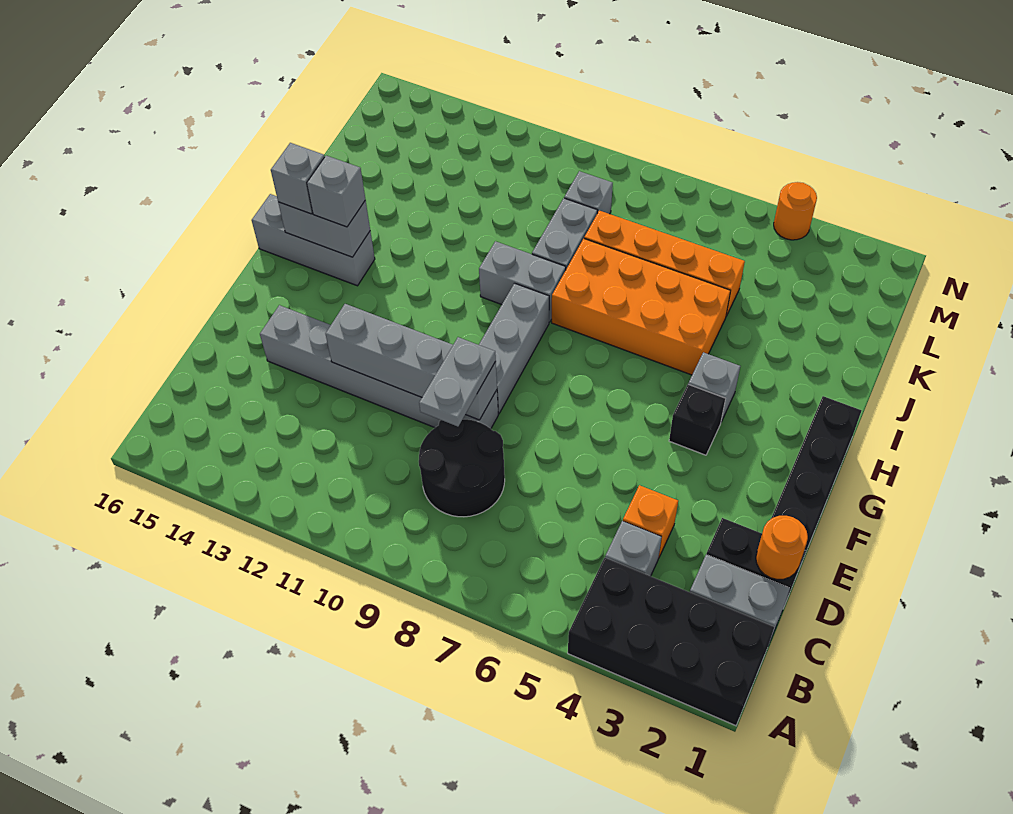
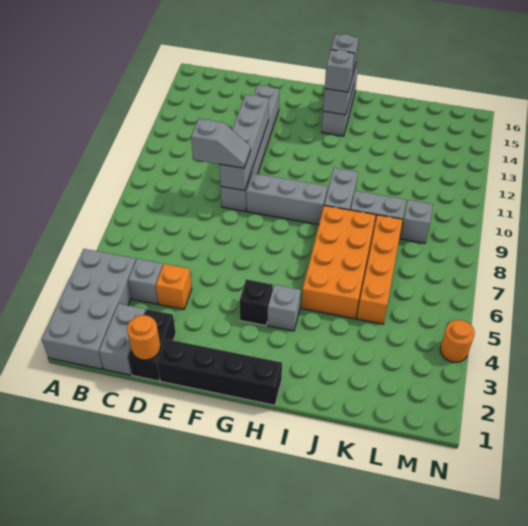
black brick A1:B4 level 1 -> grey brick A1:B4 level 1
black round brick C8:D9 level 1 -> none
grey plate D9:E9 level 3 -> grey slope D9:E9 level 3 top D

